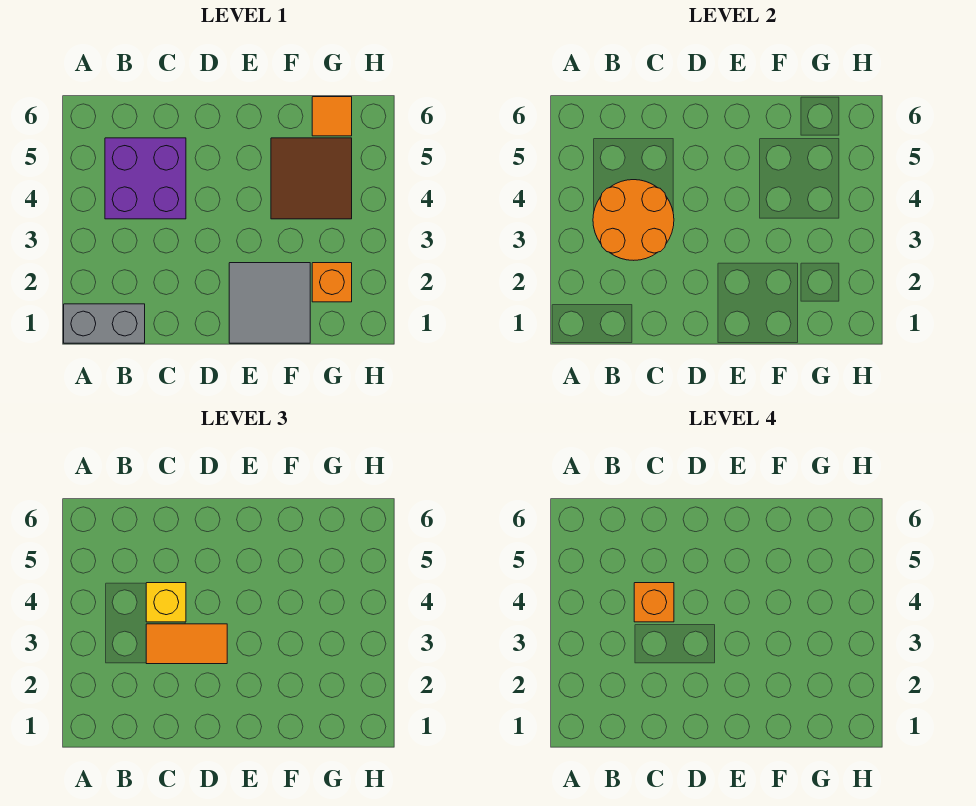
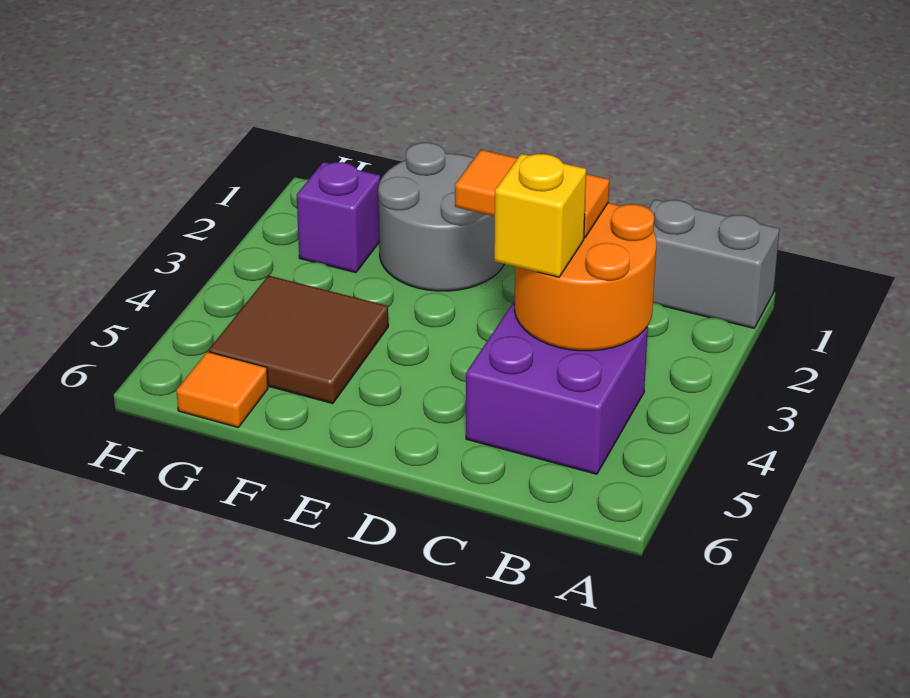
orange brick C4 level 4 -> none
grey tile E1:F2 level 1 -> grey round brick E1:F2 level 1
orange brick G2 level 1 -> purple brick G2 level 1

